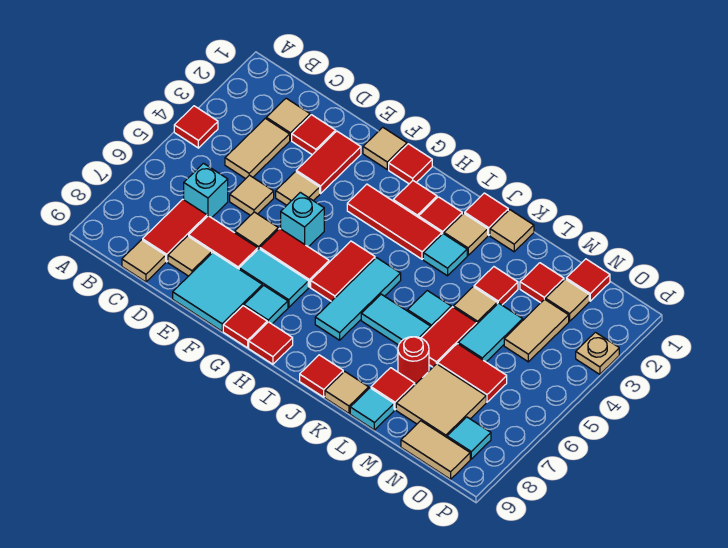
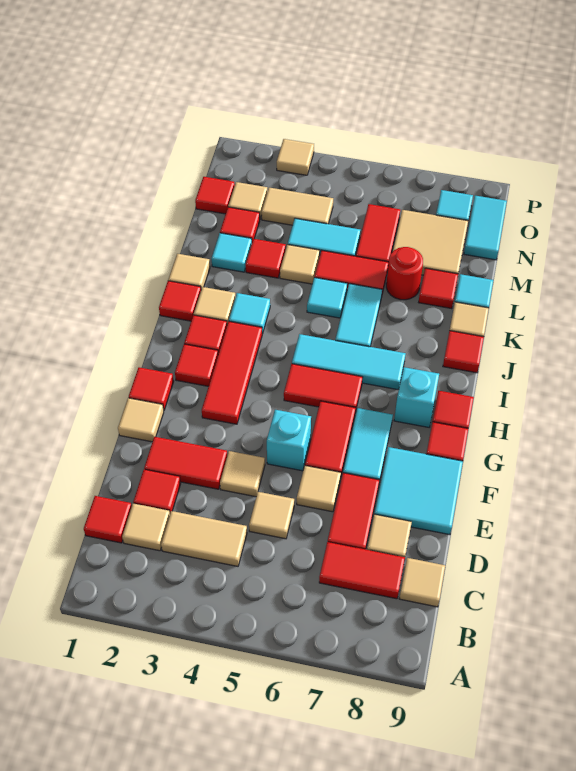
red tile A4 level 1 -> red tile C1 level 1
cyan brick C6 level 1 -> cyan brick H8 level 1
cyan tile G8 level 1 -> cyan tile L2 level 1
tan tile N9:O9 level 1 -> cyan tile N9:O9 level 1
tan plate P3 level 1 -> tan tile P3 level 1

